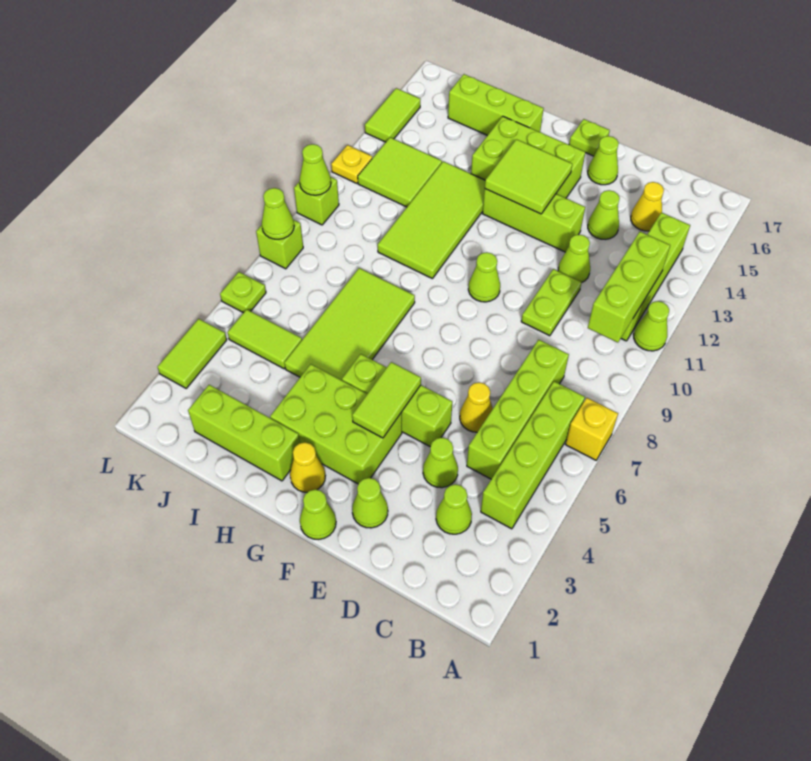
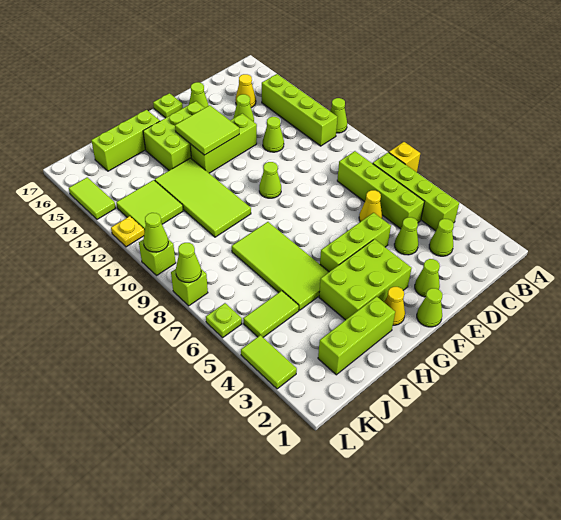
lime brick B10:B12 level 2 -> none
lime plate D10:D11 level 1 -> none
lime tile F4:F5 level 2 -> none

